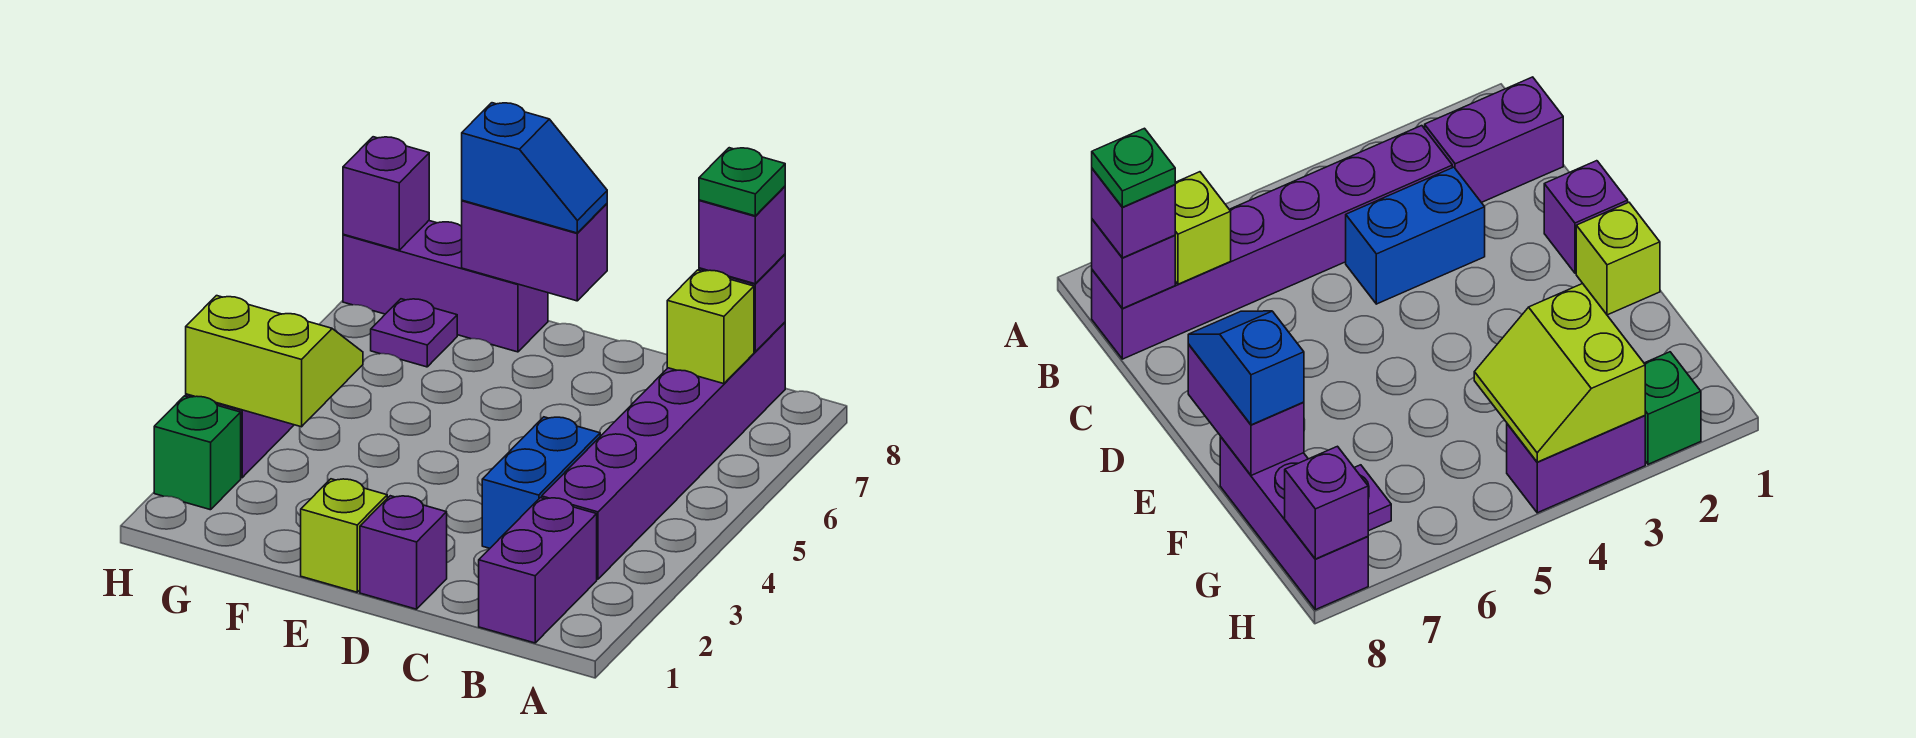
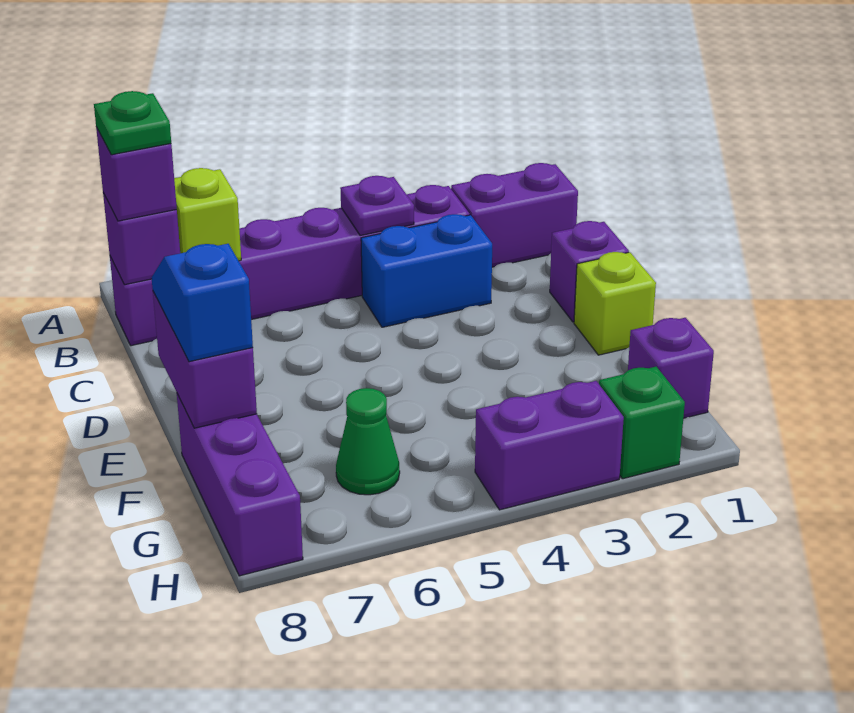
lime slope G3:H4 level 2 top 3 -> none
none -> green cone G6 level 1
purple plate G7 level 1 -> purple plate B4 level 2
purple brick H8 level 2 -> purple brick G1 level 1

